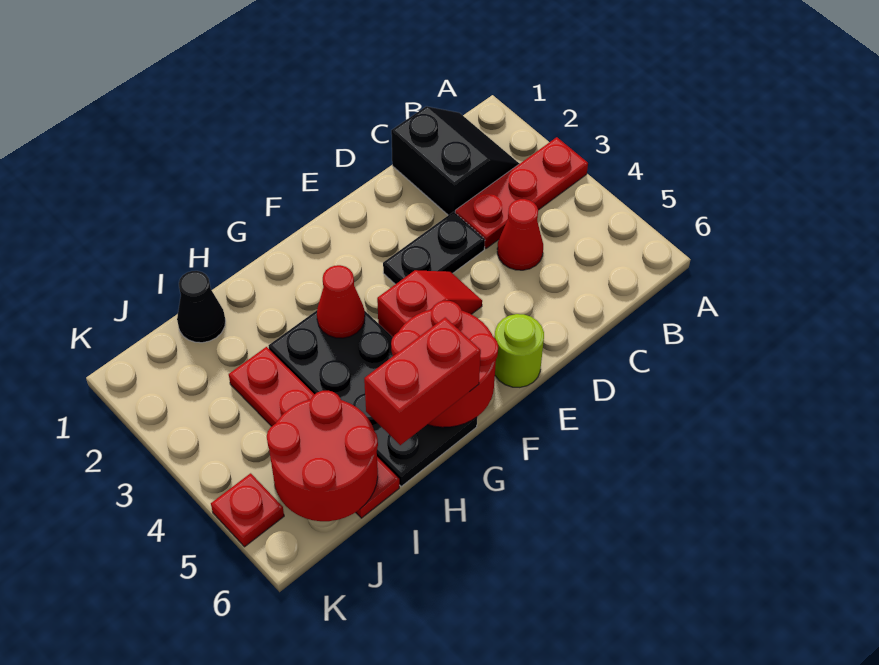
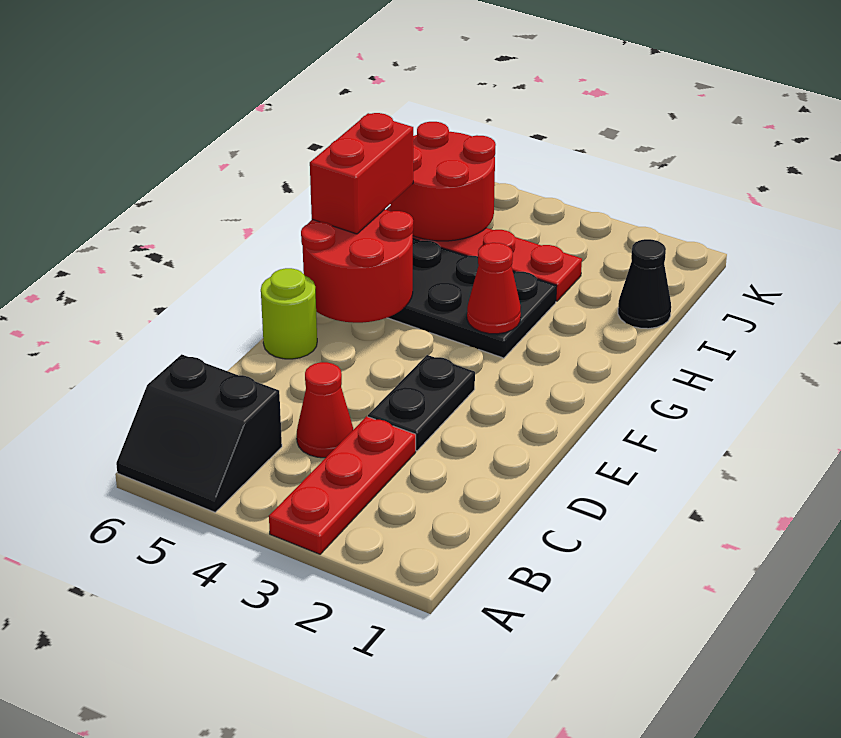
black slope B1:C2 level 1 top C -> black slope A5:B6 level 1 top B
red slope E4:F4 level 1 top F -> none
red plate K5 level 1 -> none

